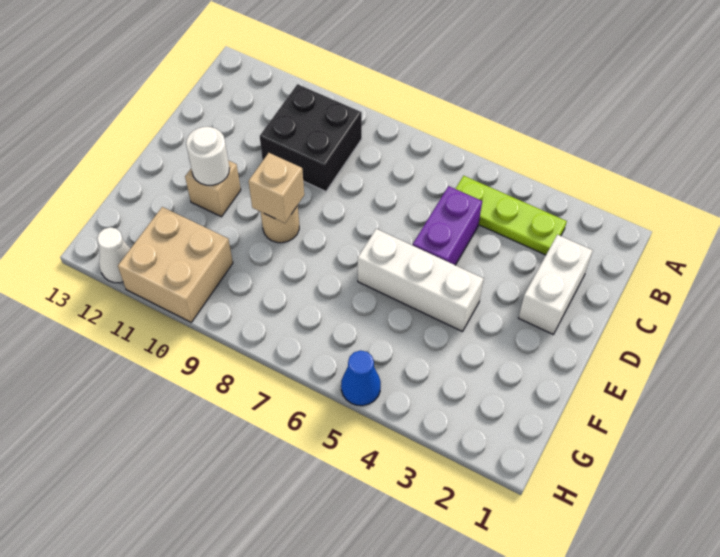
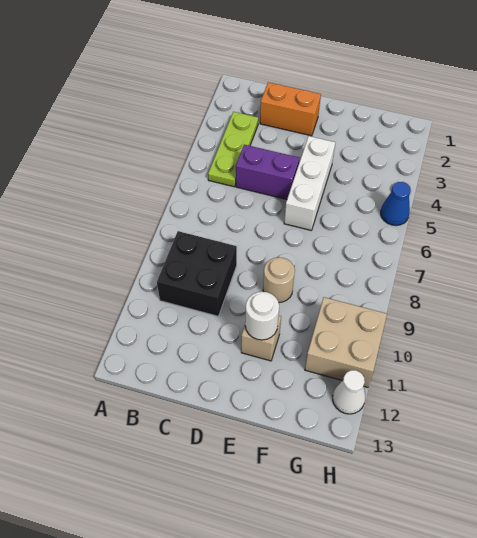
white brick C2:D2 level 1 -> orange brick C2:D2 level 1
tan brick E9 level 2 -> none

